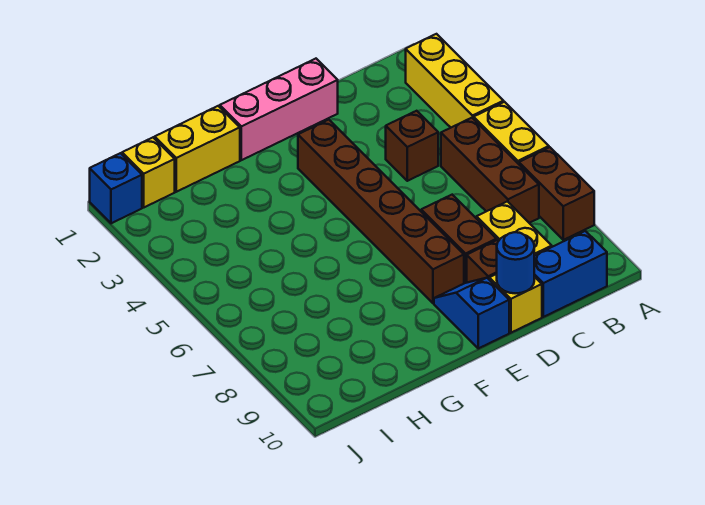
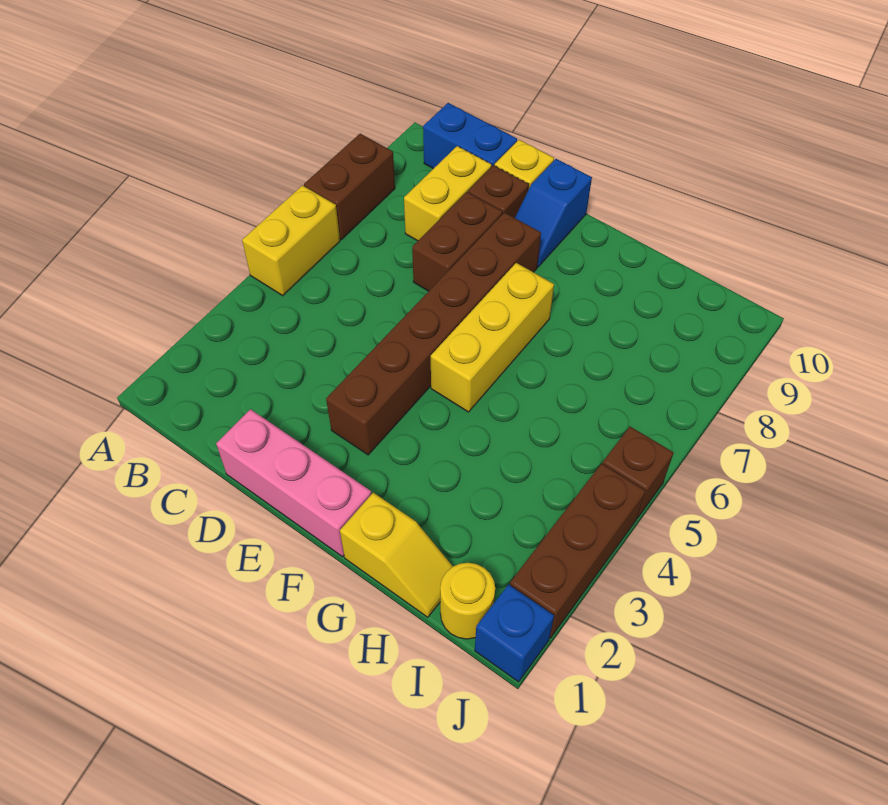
yellow brick A2:A4 level 1 -> yellow brick F5:F7 level 1
brown brick B5:B7 level 1 -> brown brick J2:J4 level 1
brown brick C4 level 1 -> brown brick J5 level 1
blue round brick D10 level 2 -> none
yellow brick G1:H1 level 1 -> yellow slope G1:H1 level 1 top G
yellow brick I1 level 1 -> yellow round brick I1 level 1

